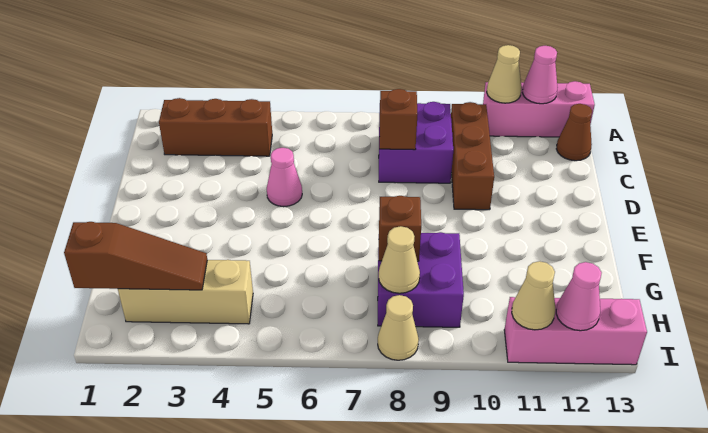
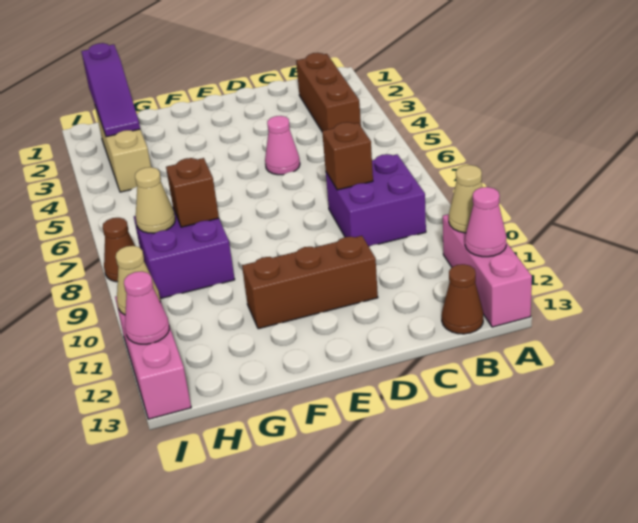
brown brick B10:D10 level 1 -> brown brick D11:F11 level 1
brown slope H1:H3 level 2 top 1 -> purple slope H1:H3 level 2 top 1
tan cone I8 level 1 -> brown cone I8 level 1

